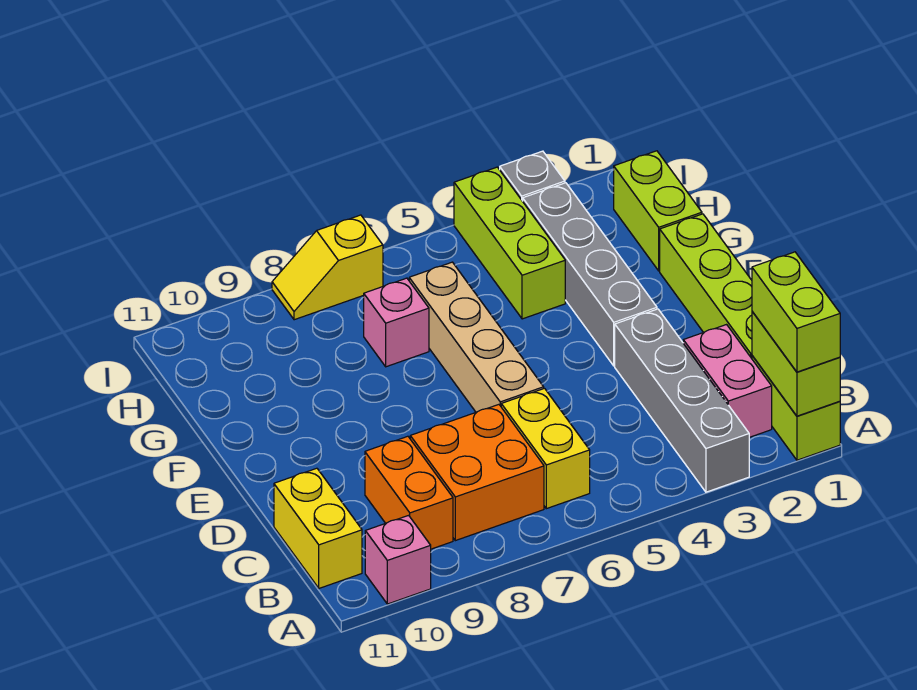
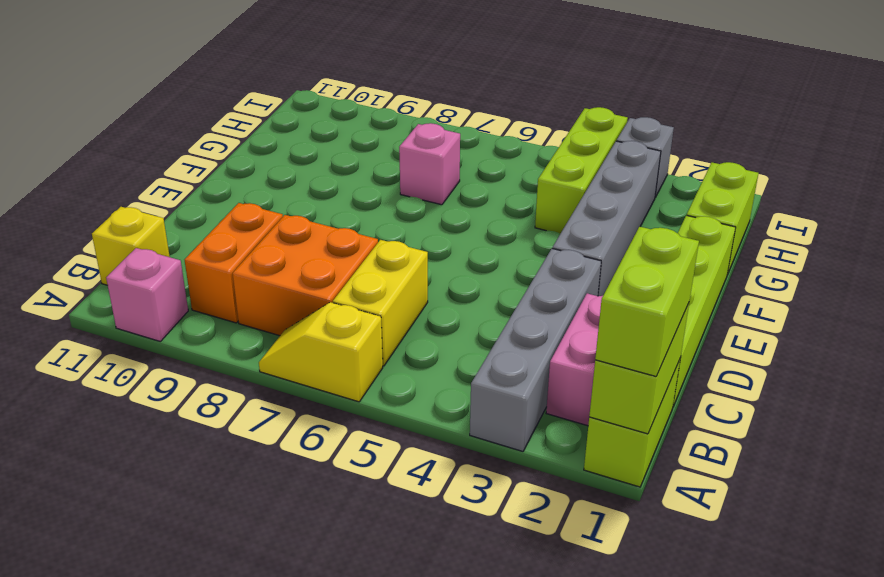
yellow brick B11:C11 level 1 -> yellow brick B11 level 1
tan brick D6:G6 level 1 -> none
yellow slope I7:I8 level 1 top 7 -> yellow slope A6:A7 level 1 top 6

